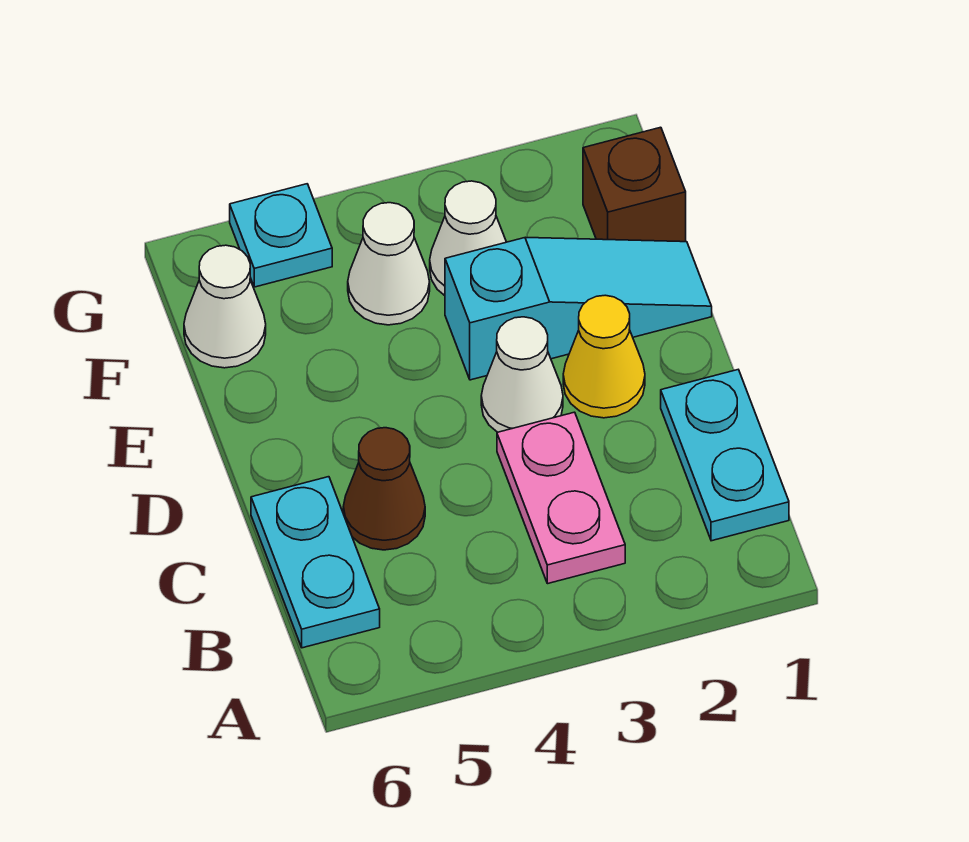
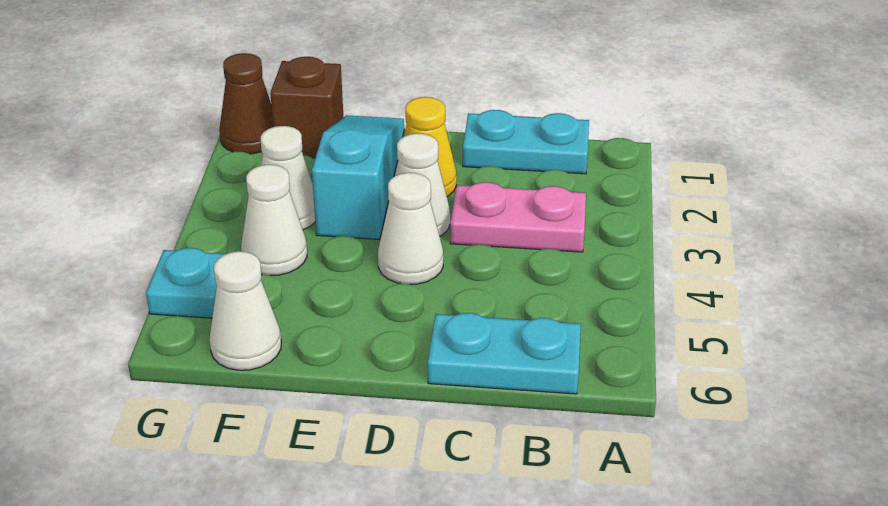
brown cone C5 level 1 -> brown cone G1 level 1
none -> white cone D4 level 1

